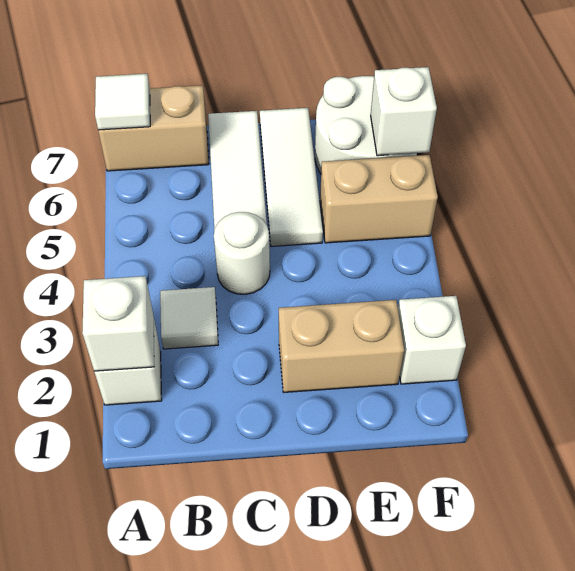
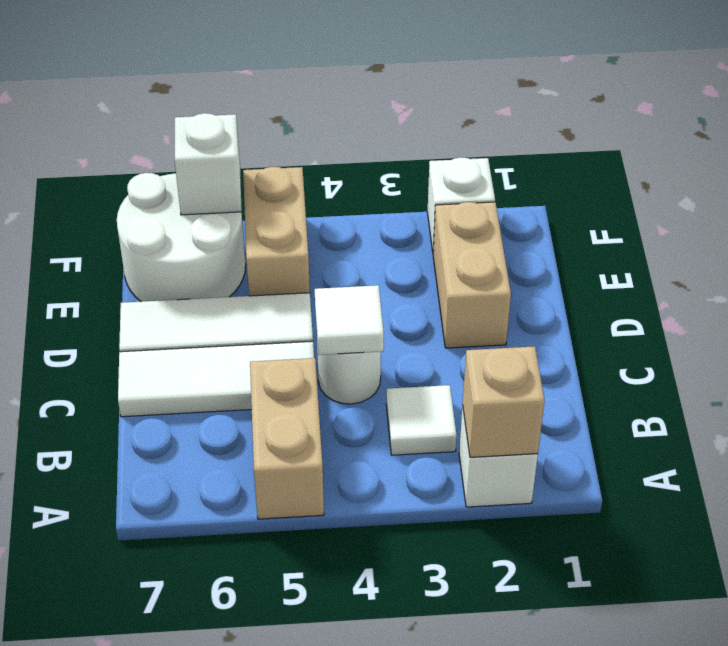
white brick A2 level 2 -> tan brick A2 level 2
tan brick A7:B7 level 1 -> tan brick A5:B5 level 1
white tile A7 level 2 -> white tile C4 level 2

